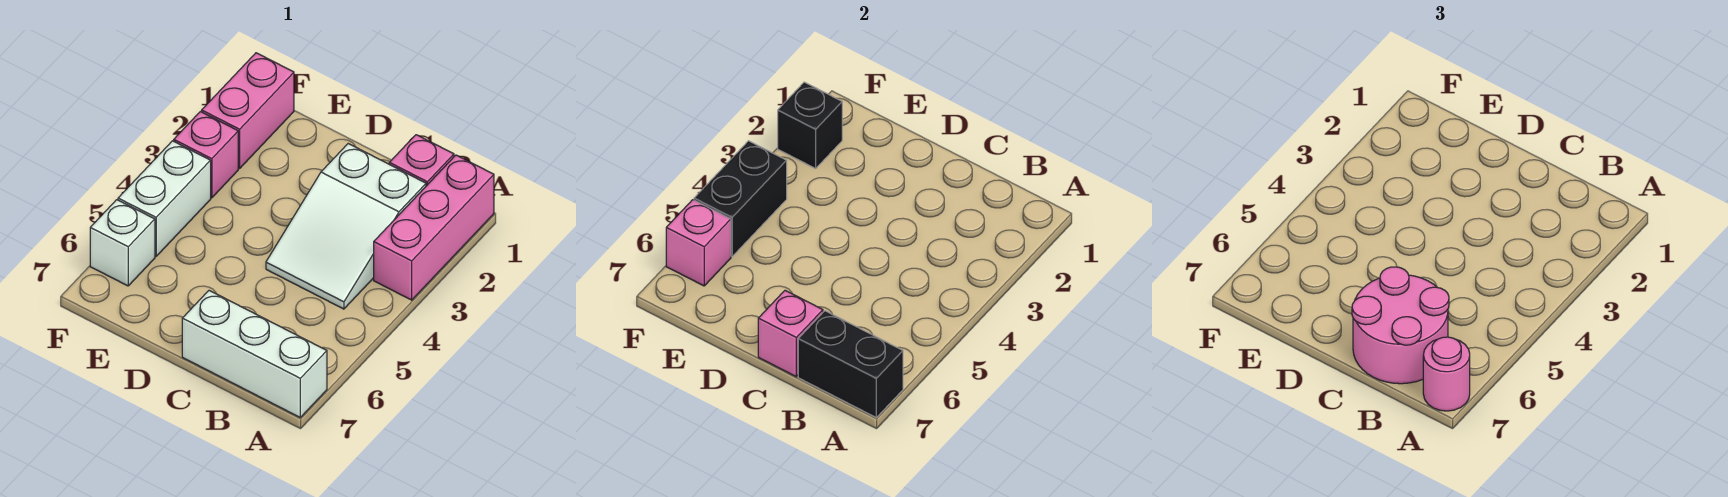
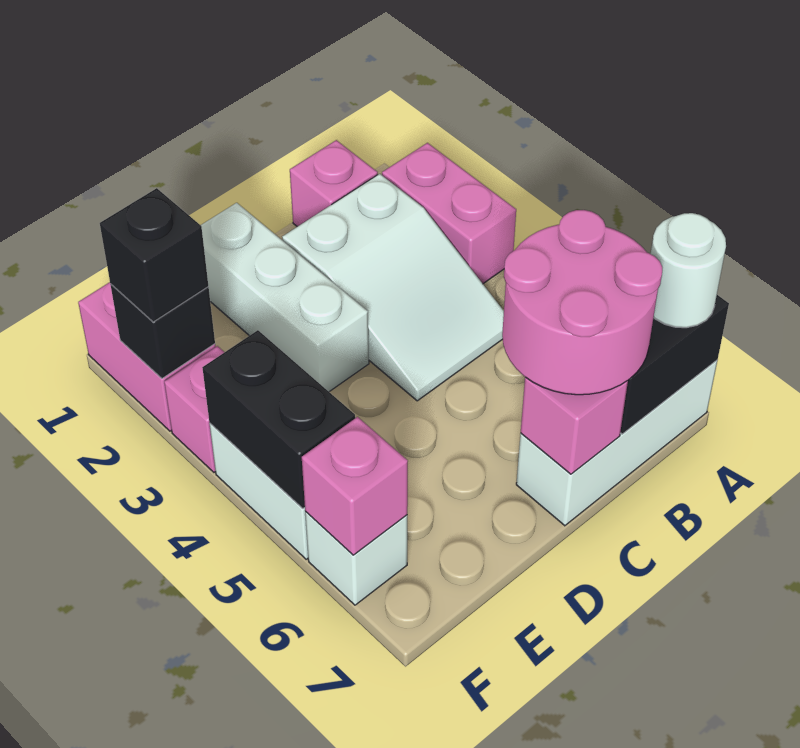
pink brick A1:A3 level 1 -> pink brick A2:A3 level 1
pink round brick A7 level 3 -> white round brick A7 level 3
none -> white brick D1:D3 level 1
none -> black brick F2 level 3

